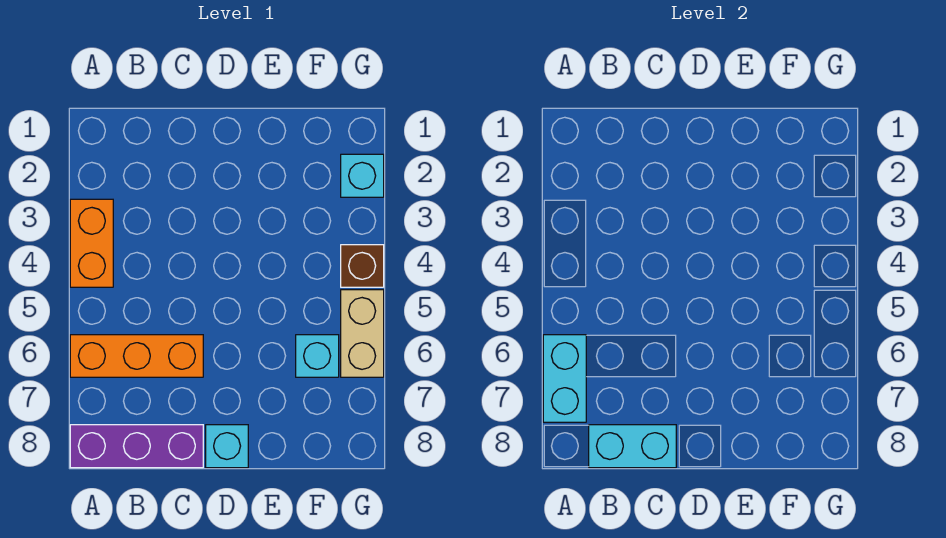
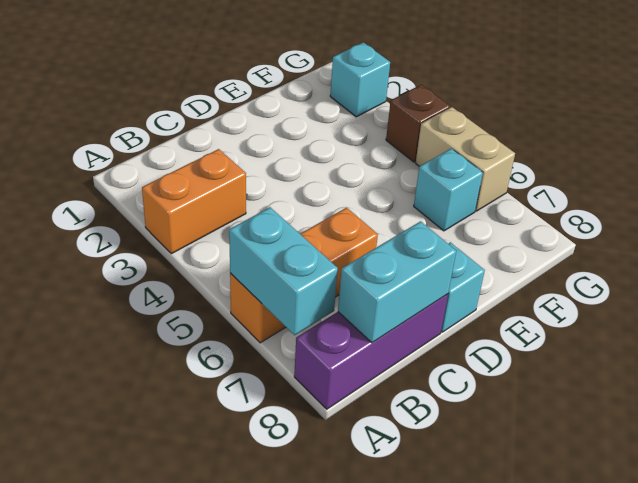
orange brick A3:A4 level 1 -> orange brick A3:B3 level 1

